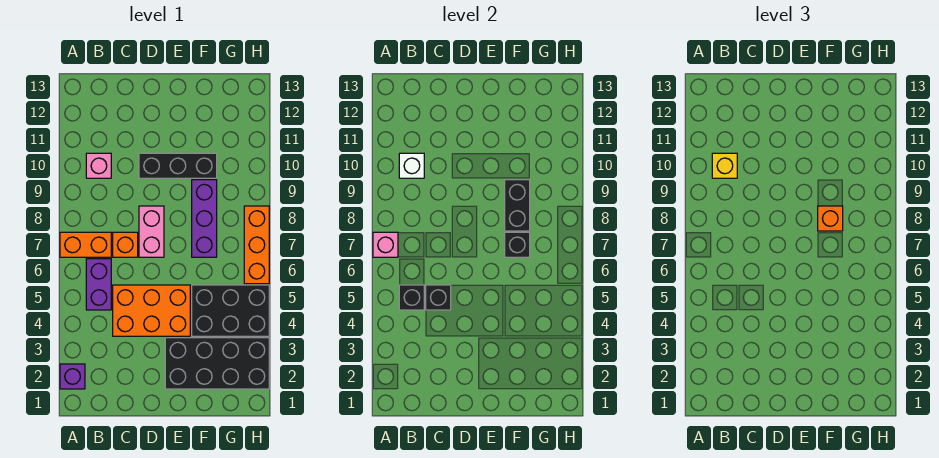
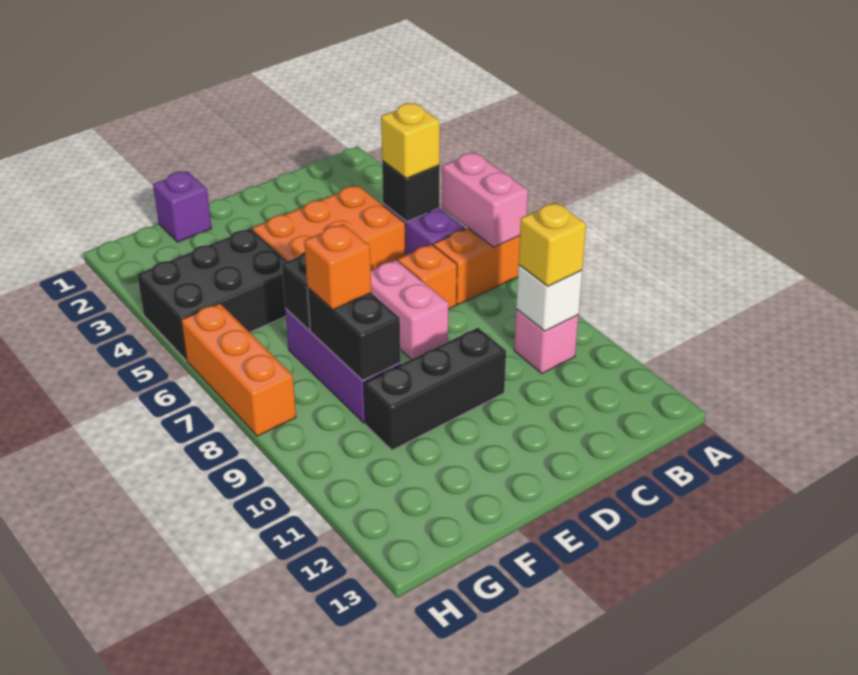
purple brick A2 level 1 -> purple brick F1 level 1
pink brick A7 level 2 -> pink brick A6:A7 level 2
none -> yellow brick B5 level 3
black brick C5 level 2 -> none
black brick E2:H3 level 1 -> none

